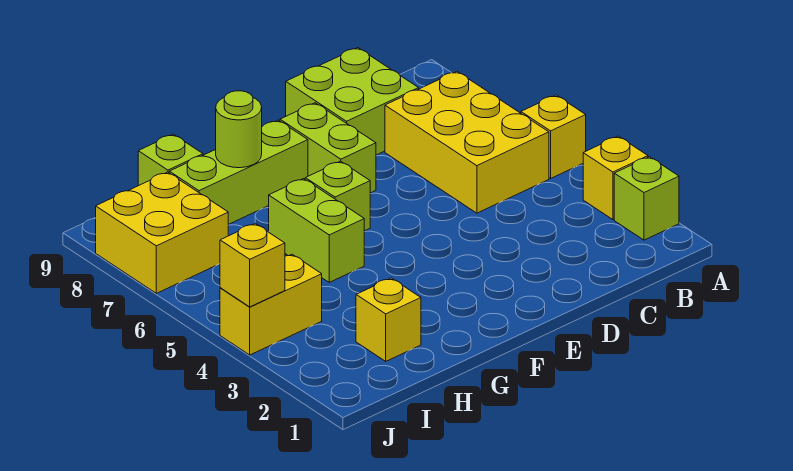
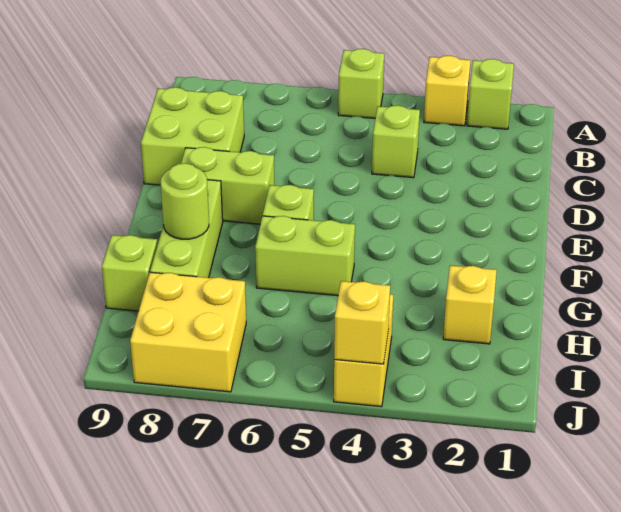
yellow brick A5 level 1 -> lime brick A5 level 1
yellow brick B5:C7 level 1 -> none
none -> lime brick C4 level 1

